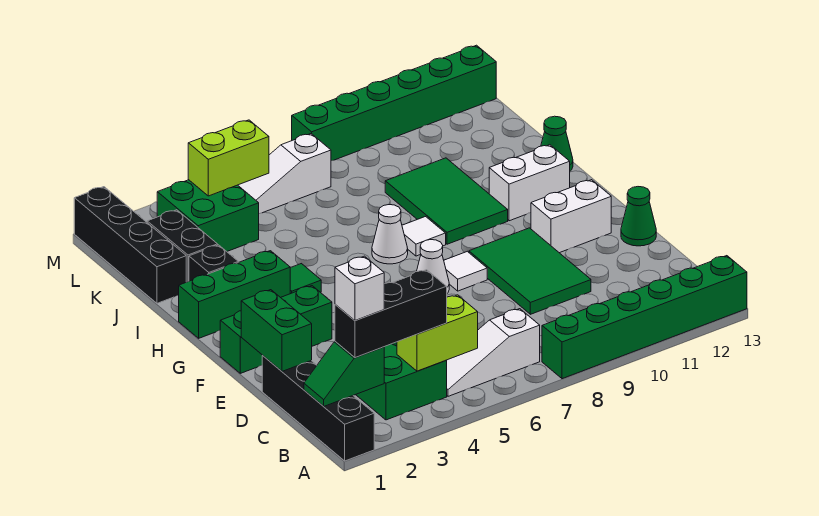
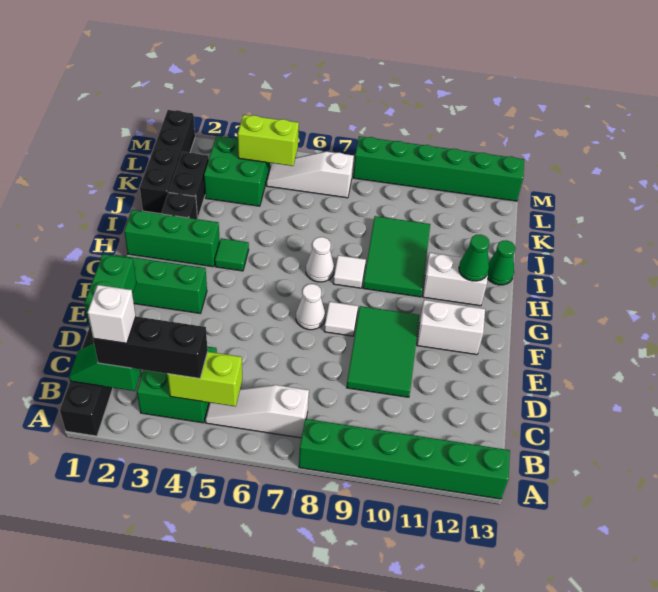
green cone E13 level 1 -> green cone H12 level 2

